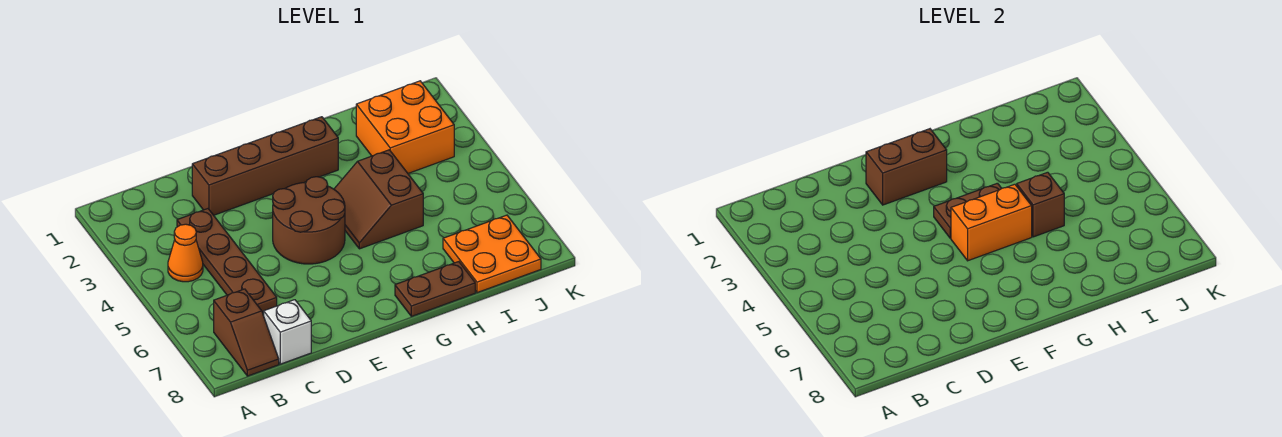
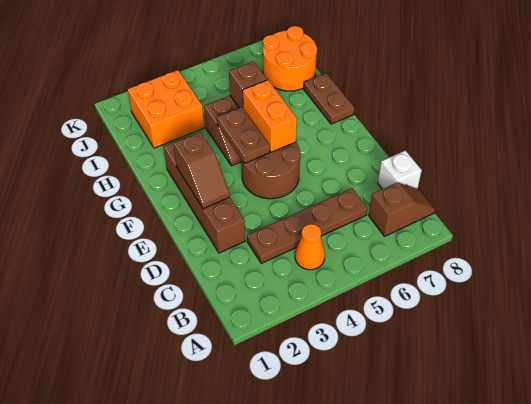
brown brick E2:F2 level 2 -> brown slope E2:F2 level 2 top F
orange plate I7:J8 level 1 -> orange round brick I7:J8 level 1

